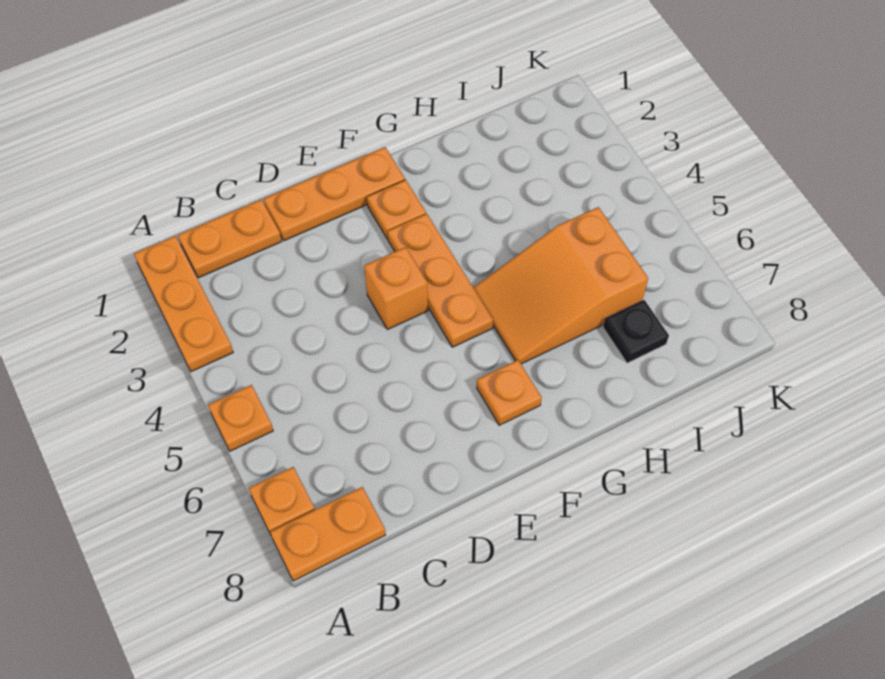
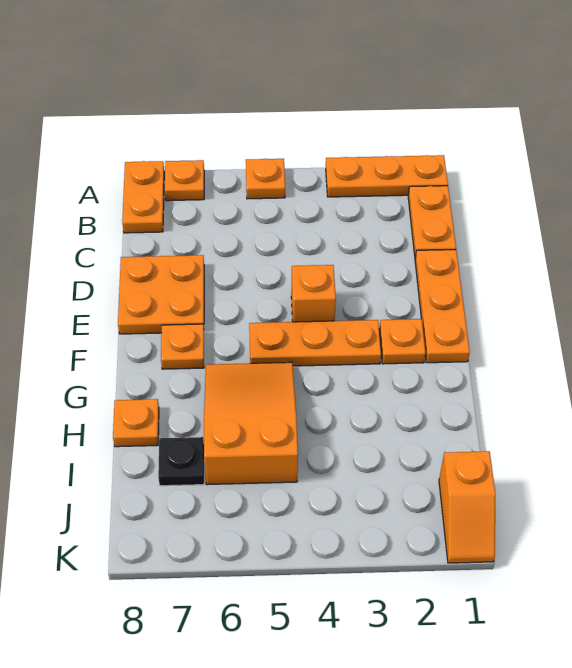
none -> orange plate D7:E8 level 1
none -> orange plate H8 level 1
none -> orange slope J1:K1 level 1 top J

